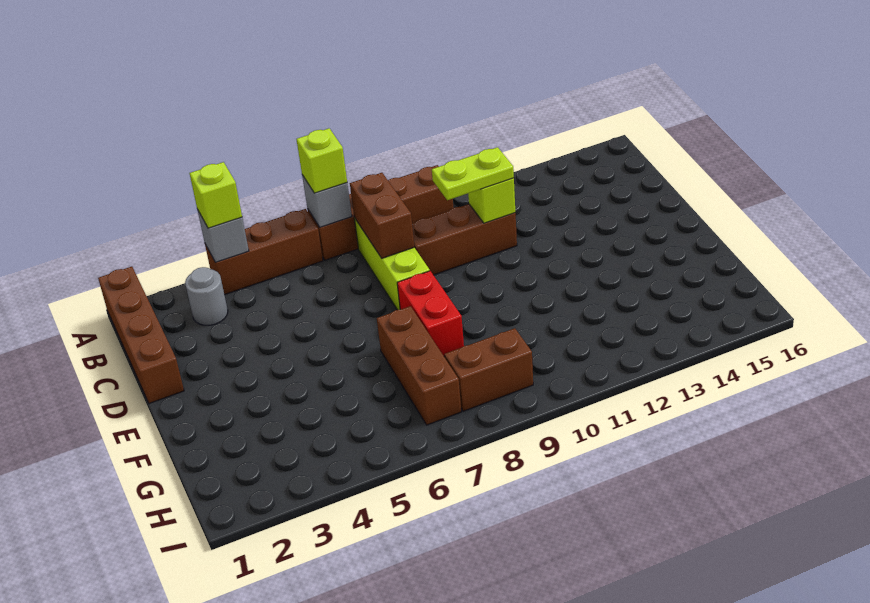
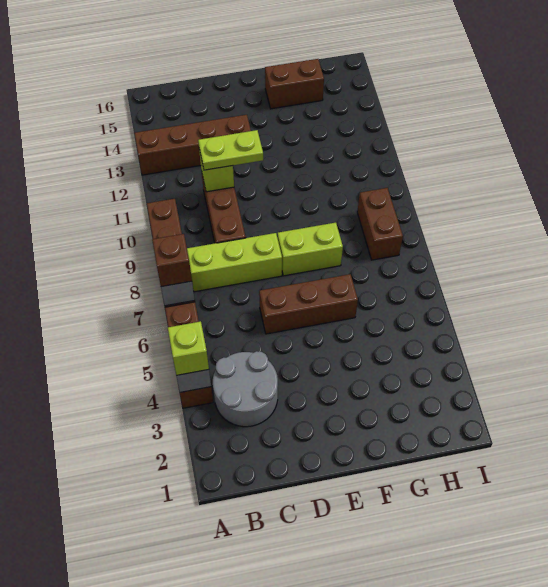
brown brick A1:D1 level 1 -> brown brick A13:D13 level 1
lime brick A7 level 3 -> brown brick A7 level 3
grey round brick B3 level 1 -> grey round brick B3:C4 level 1
brown brick B8:C8 level 2 -> brown brick F15:G15 level 1
lime plate C10:C11 level 3 -> lime plate C11:D11 level 3
red brick E8:F8 level 1 -> lime brick E8:F8 level 1
brown brick F7:H7 level 1 -> brown brick D6:F6 level 1

